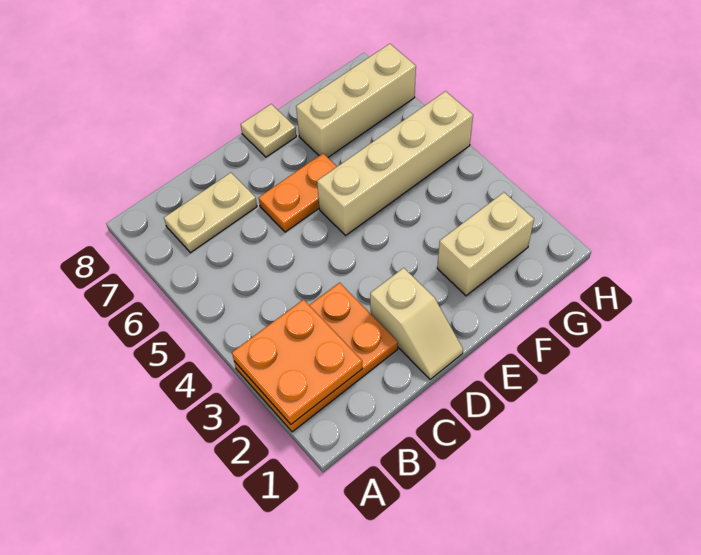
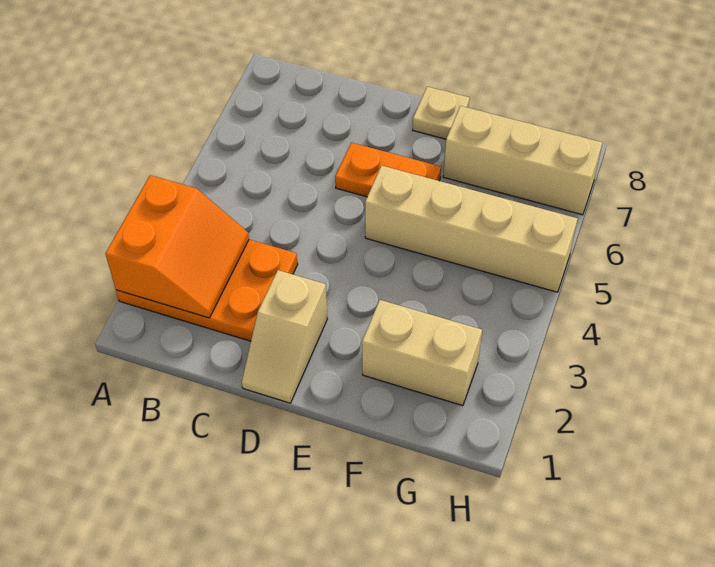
orange plate A2:B3 level 2 -> orange slope A2:B3 level 2 top A
tan plate B7:C7 level 1 -> none

